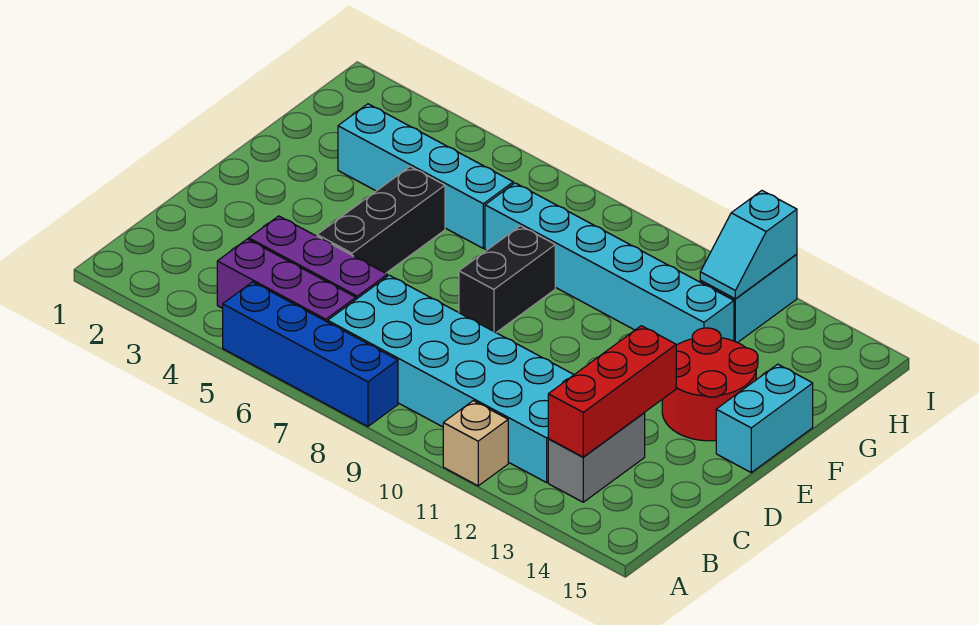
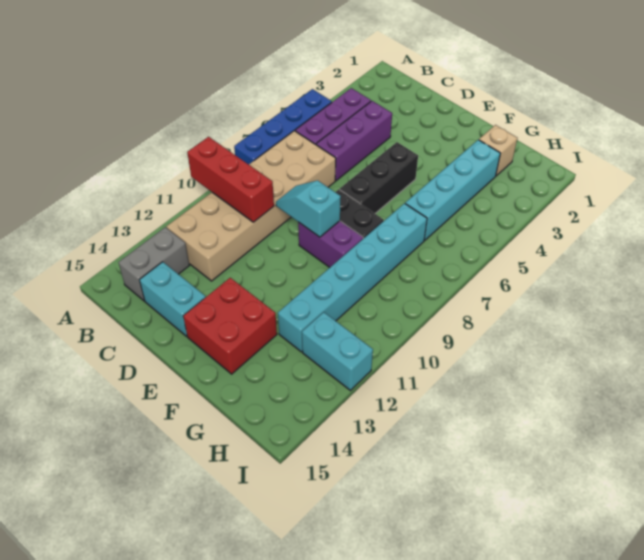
tan brick A11 level 1 -> tan brick G2 level 1
cyan brick B7:C12 level 1 -> tan brick B7:C12 level 1
grey brick B13:C13 level 1 -> grey brick B13:B14 level 1
red brick B13:D13 level 2 -> red brick A10:C10 level 2
black brick D5:F5 level 1 -> black brick E5:E7 level 1
none -> purple brick E9:F9 level 1
red round brick E13:F14 level 1 -> red brick E13:F14 level 1
cyan brick E15:F15 level 1 -> cyan brick C14:D14 level 1
cyan slope H12:I12 level 2 top I -> cyan slope D9:E9 level 2 top E

